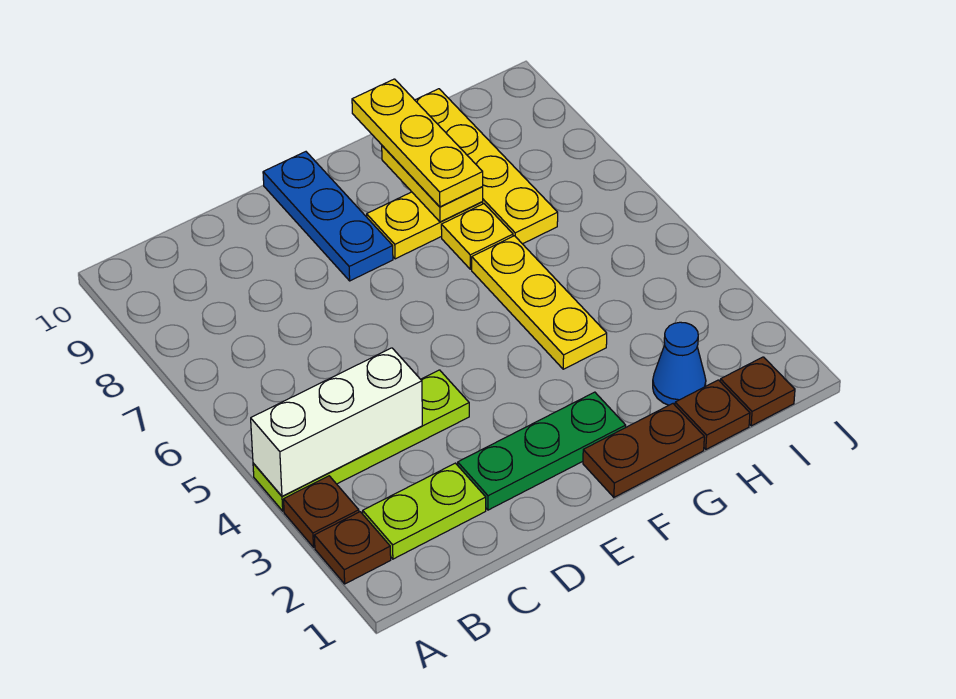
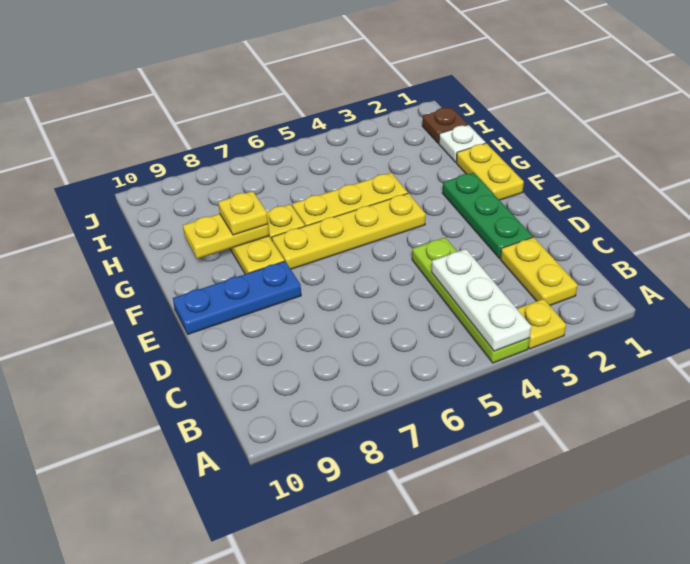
brown plate A2 level 1 -> none
brown plate A3 level 1 -> yellow plate A3 level 1
white brick A4:C4 level 2 -> white plate A4:C4 level 2
lime plate B2:C2 level 1 -> yellow plate B2:C2 level 1
brown plate F1:G1 level 1 -> yellow plate F1:G1 level 1
yellow plate G8:G10 level 3 -> yellow plate G8 level 3
brown plate H1 level 1 -> white plate H1 level 1
blue cone H2 level 1 -> none
yellow plate H7:H10 level 1 -> yellow plate F4:F7 level 1

